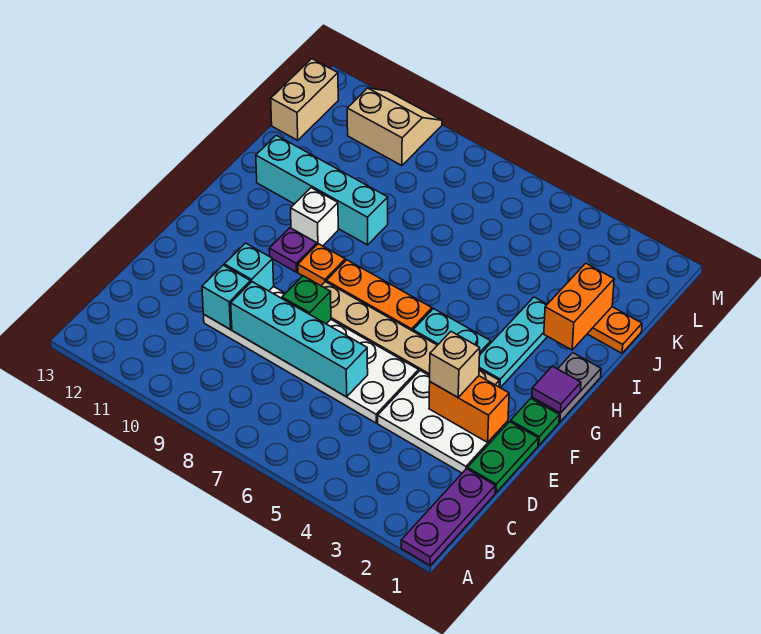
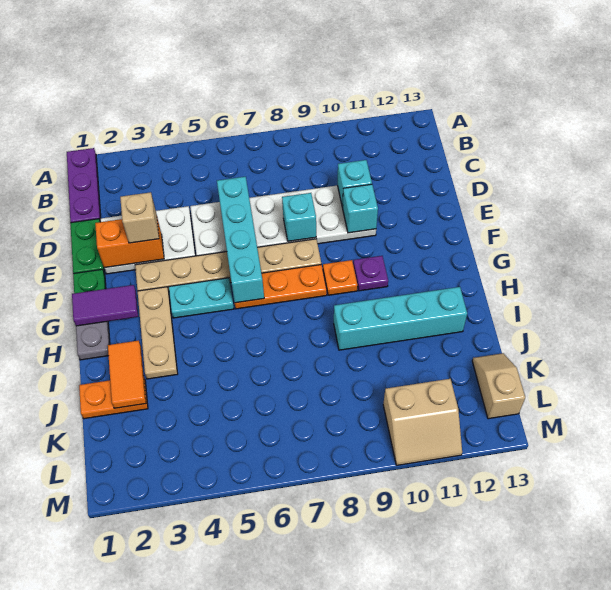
cyan brick D6:D9 level 2 -> cyan brick D6:G6 level 2
green brick E8 level 2 -> cyan brick E8 level 2
purple tile G1 level 2 -> purple tile G1:G2 level 2
cyan plate G3:I3 level 1 -> tan plate G3:I3 level 1
white brick H10 level 1 -> none
orange brick I2:J2 level 2 -> orange tile I2:J2 level 2
tan brick K13:L13 level 1 -> tan slope K13:L13 level 1 top L

